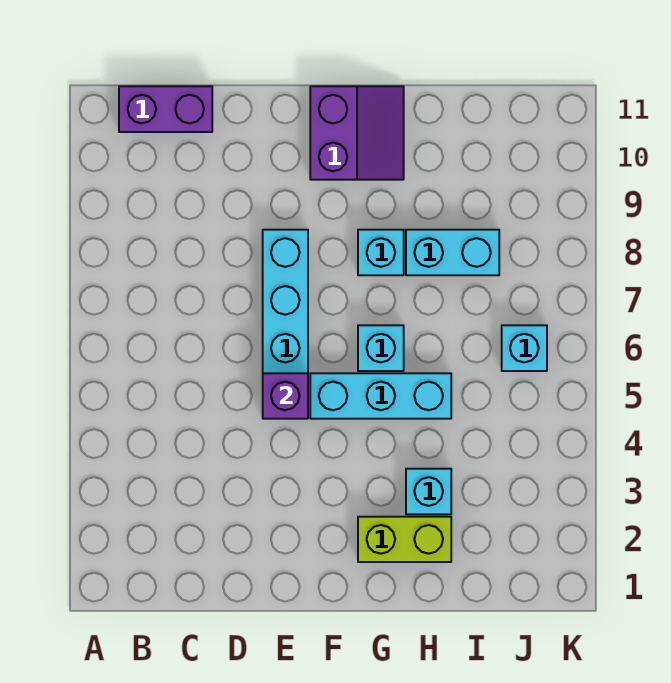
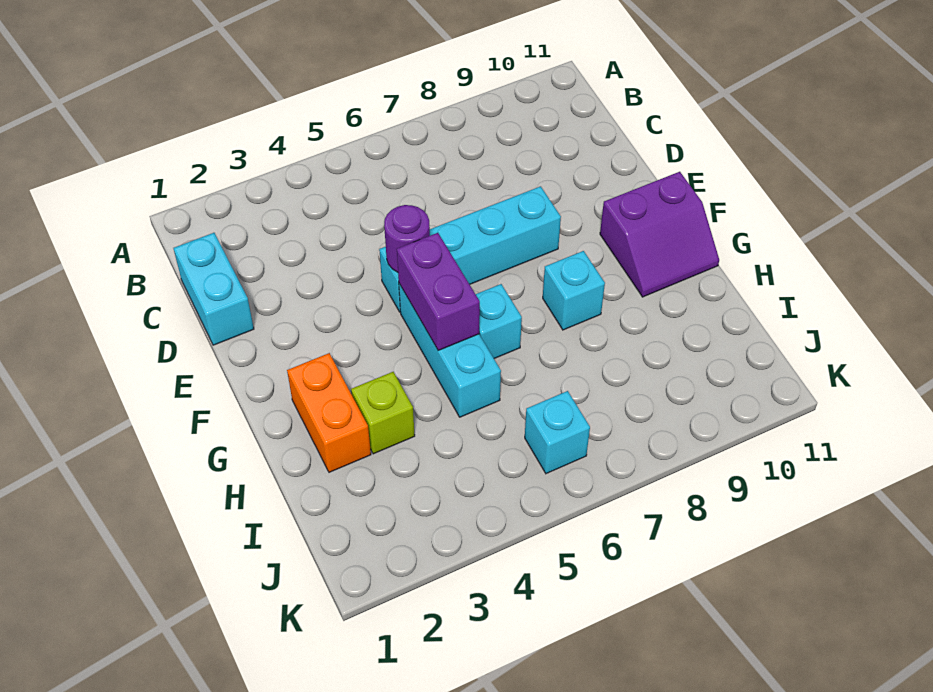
purple brick B11:C11 level 1 -> purple brick F5:G5 level 2
purple brick E5 level 2 -> purple round brick E5 level 2
lime brick G2:H2 level 1 -> orange brick G2:H2 level 1
cyan brick H3 level 1 -> lime brick H3 level 1
cyan brick H8:I8 level 1 -> cyan brick C1:D1 level 1

